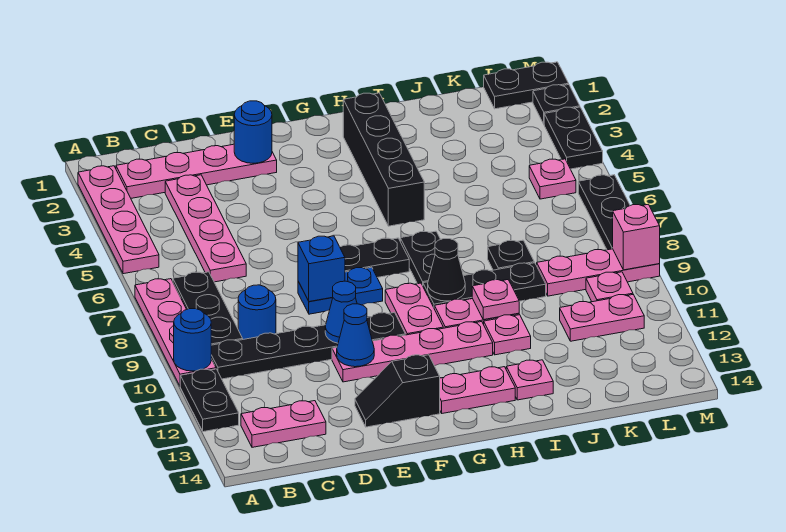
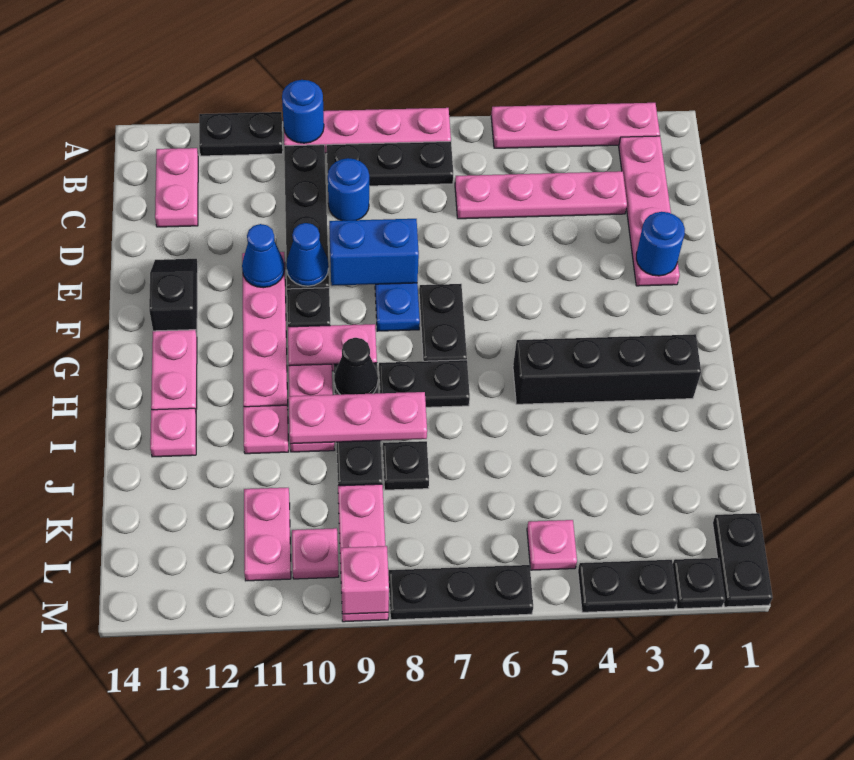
blue brick E8 level 2 -> blue brick E8:E9 level 2
pink plate I10 level 2 -> pink plate I8:I10 level 2

